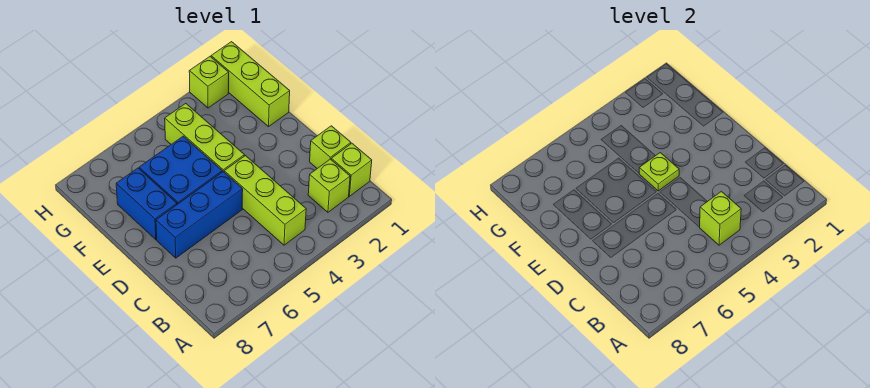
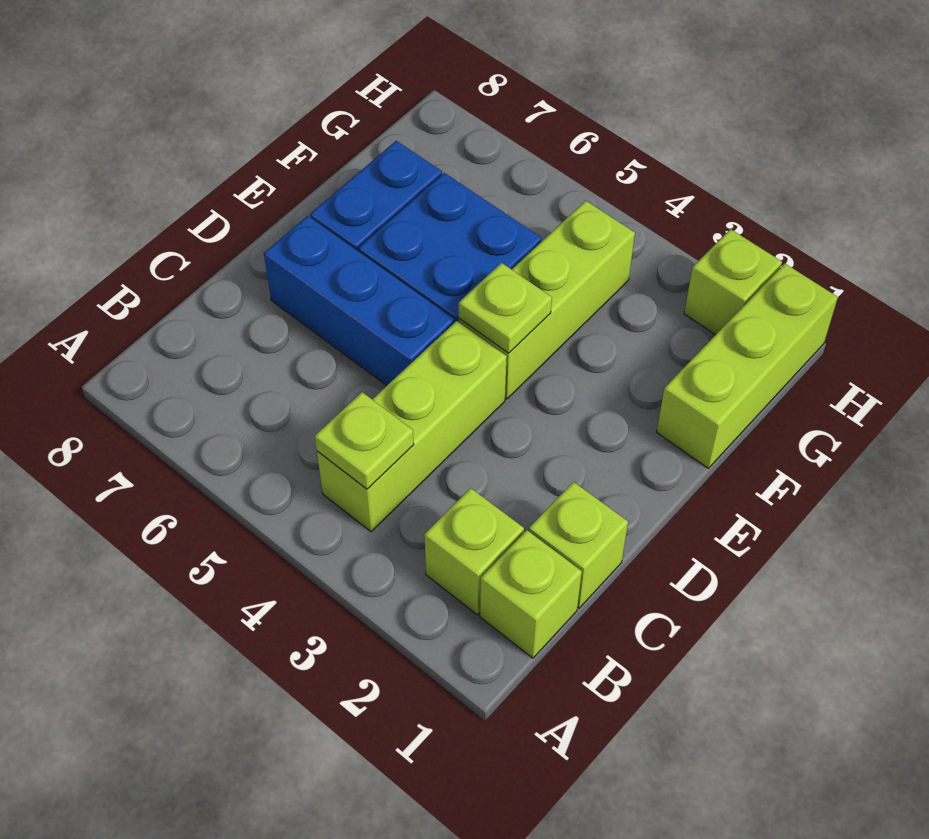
lime brick B4 level 2 -> lime plate B4 level 2

